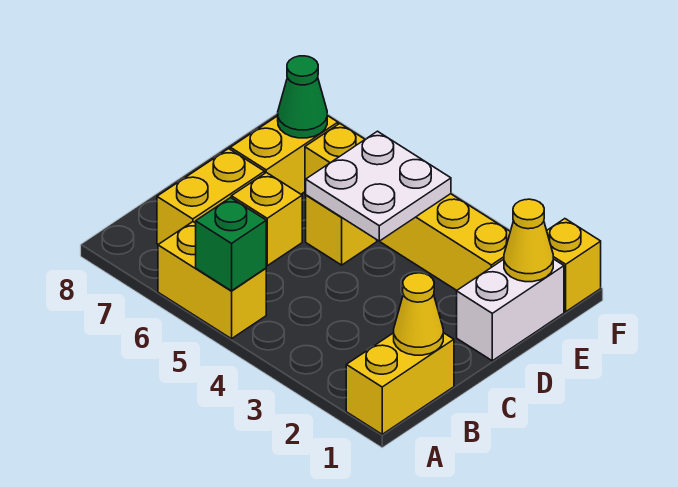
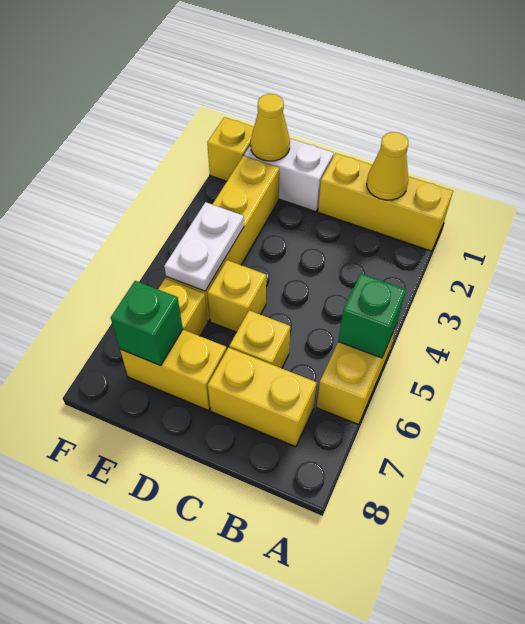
yellow brick A1:B1 level 1 -> yellow brick A1:C1 level 1
white plate D4:E5 level 2 -> white plate E4:E5 level 2
green cone E7 level 2 -> green brick E7 level 2

